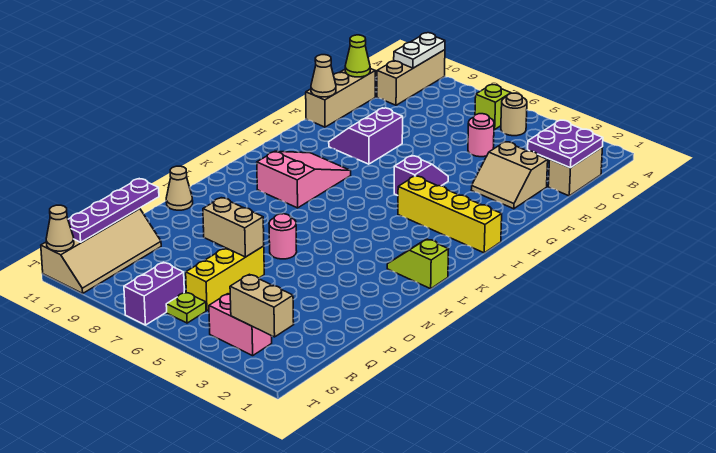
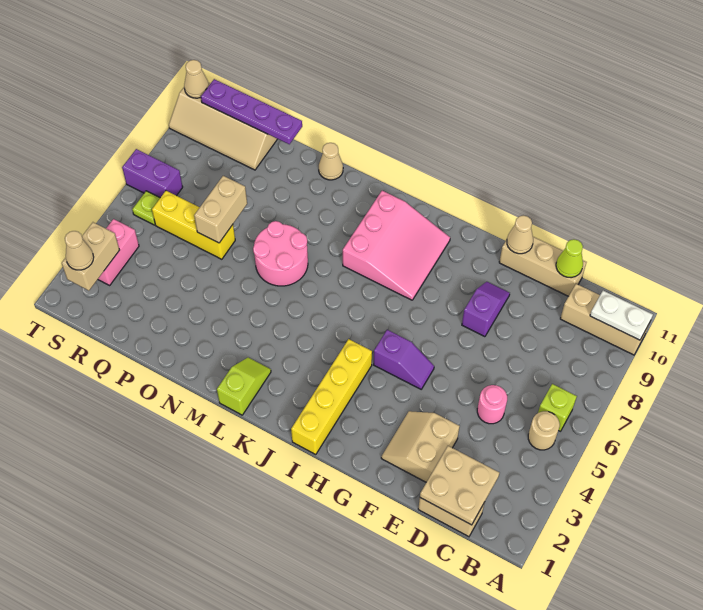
purple plate C1:D2 level 2 -> tan plate C1:D2 level 2
purple slope F8:G9 level 1 top 8 -> purple slope F8:F9 level 1 top 8
pink slope I8:K9 level 1 top K -> pink slope I8:K10 level 1 top K
pink round brick N6 level 1 -> pink round brick M6:N7 level 1
none -> tan cone S2 level 3

